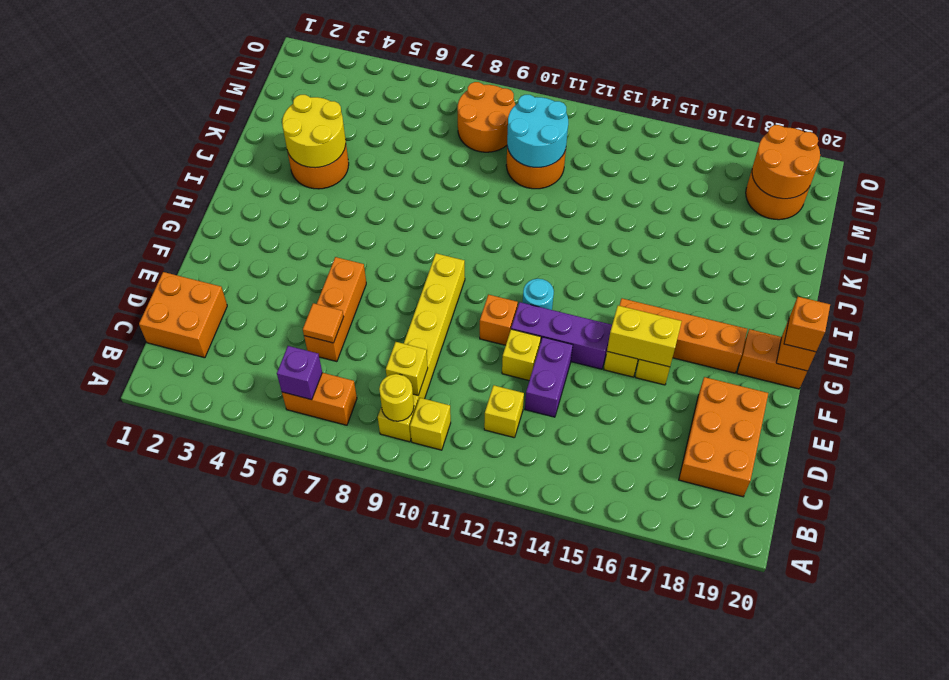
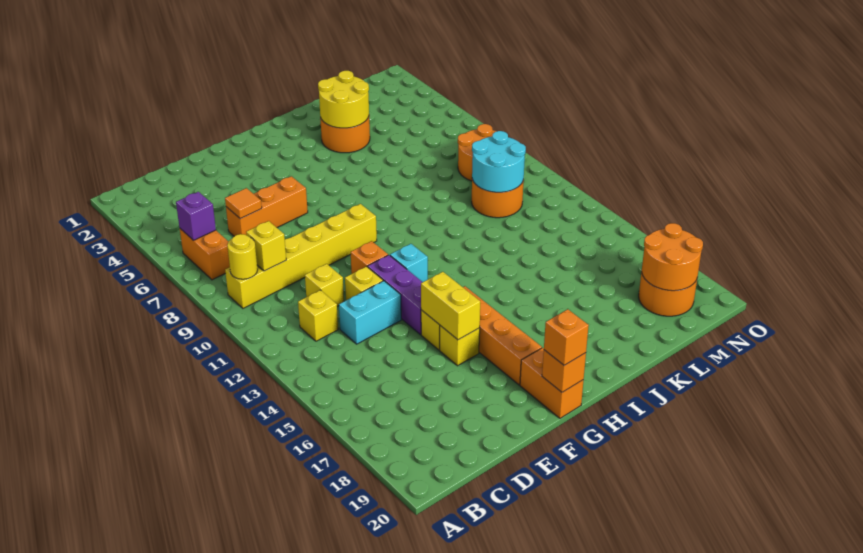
yellow brick B10 level 1 -> yellow brick D11 level 1
orange brick C1:D2 level 1 -> none
orange brick C18:E19 level 1 -> none
purple brick D13:E13 level 1 -> cyan brick D13:E13 level 1
cyan round brick G12 level 1 -> cyan brick G12 level 1

